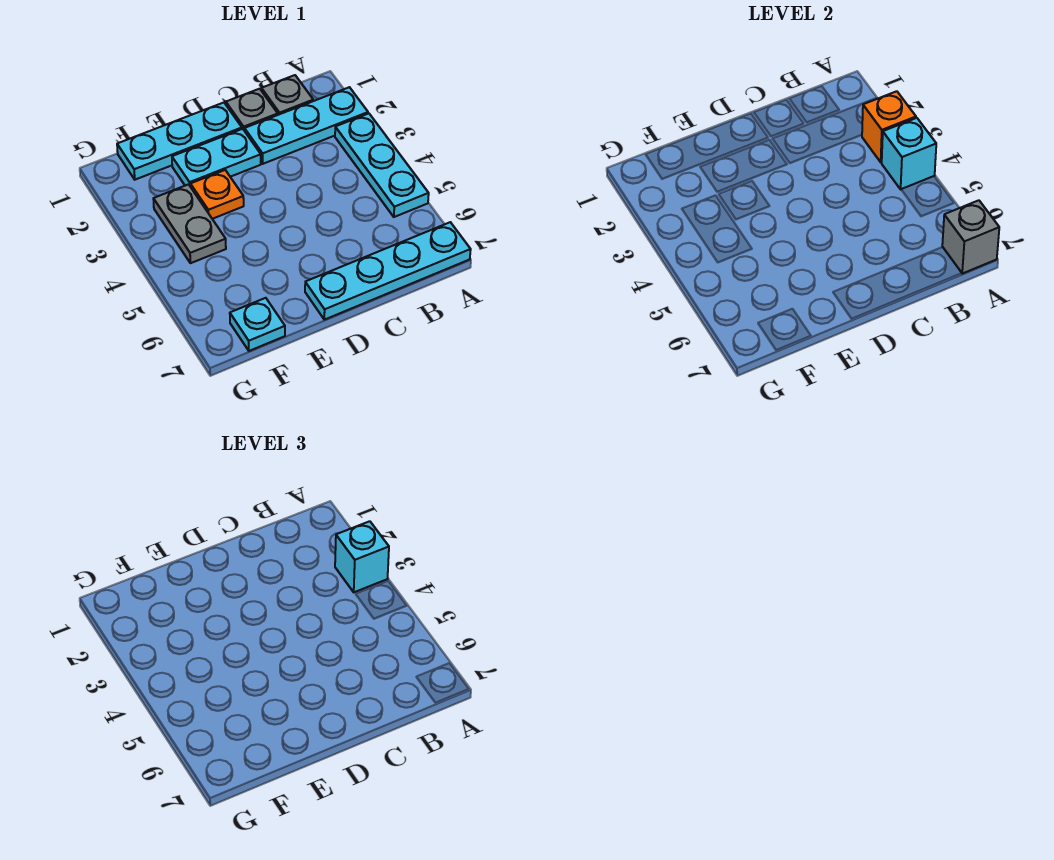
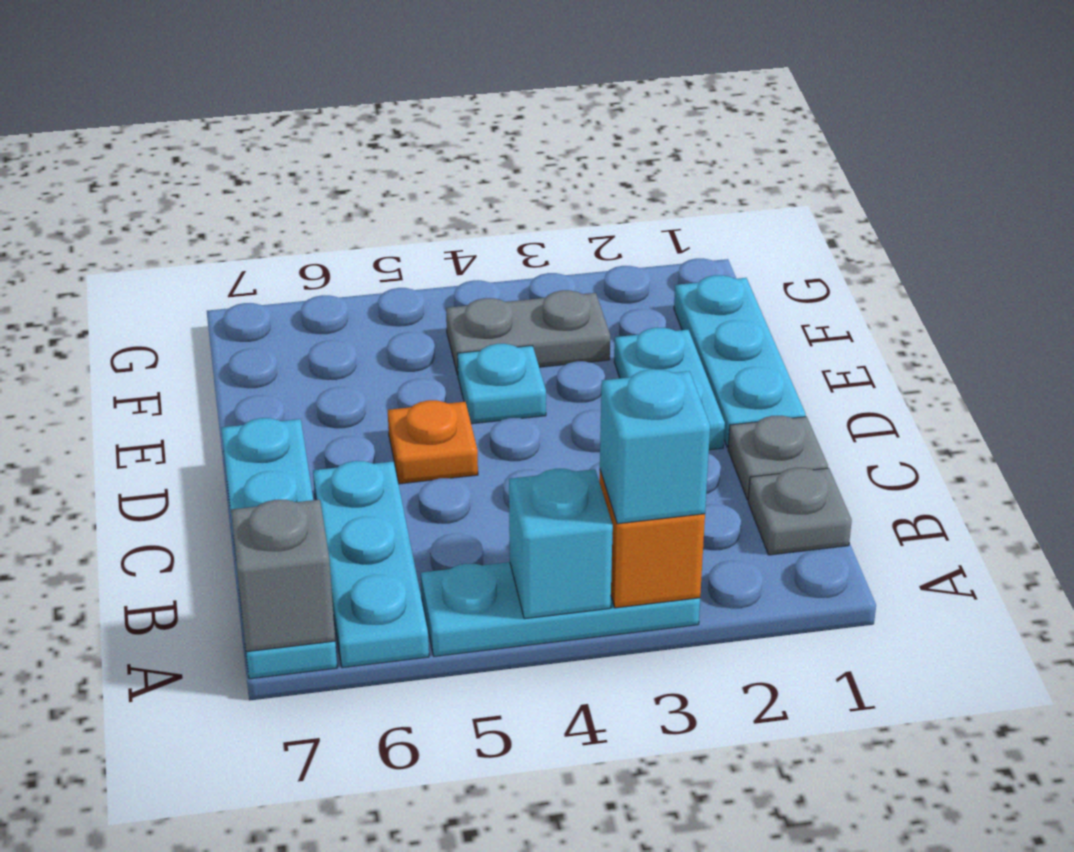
cyan plate A2:C2 level 1 -> cyan plate A6:C6 level 1
orange plate E3 level 1 -> orange plate D5 level 1
cyan plate F7 level 1 -> cyan plate E4 level 1

